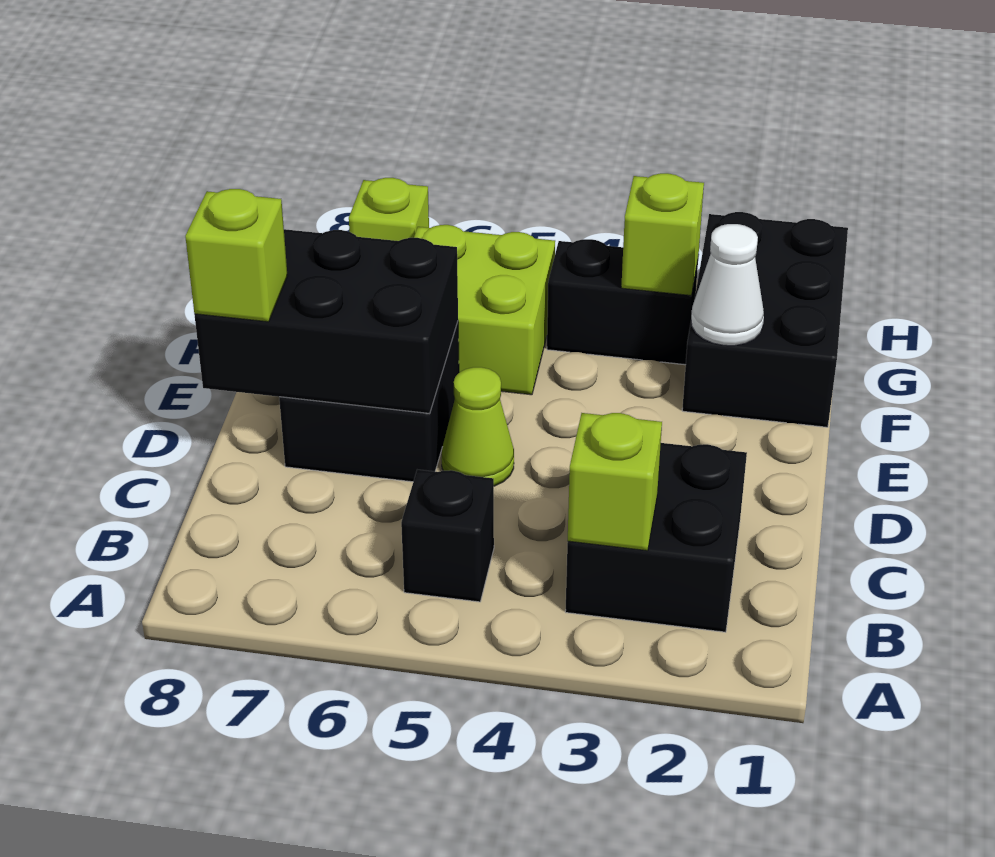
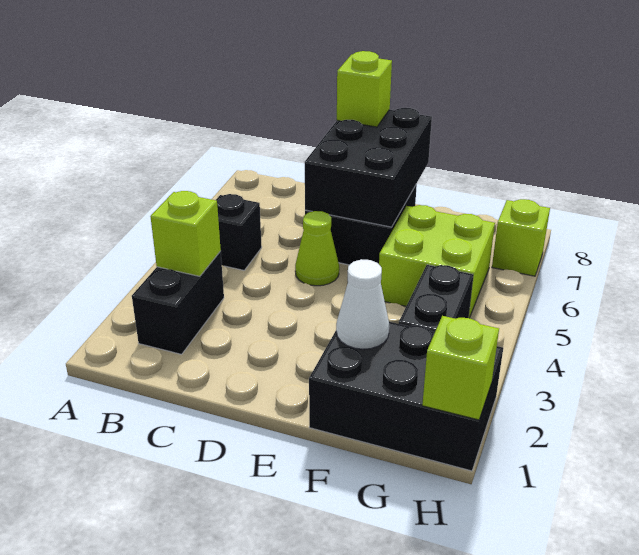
black brick B2:C3 level 1 -> black brick B2:B3 level 1
lime brick G3 level 2 -> lime brick H1 level 2

